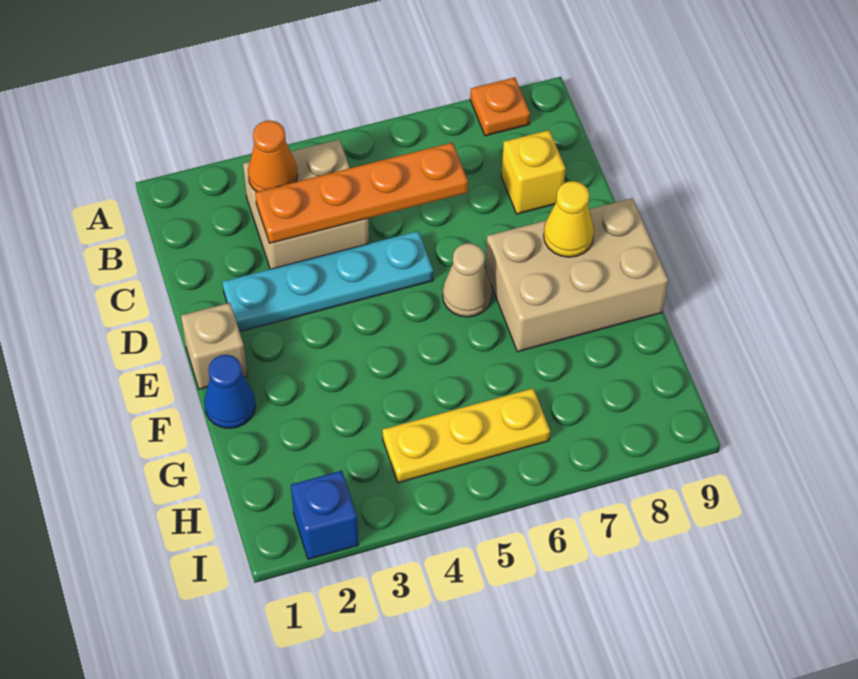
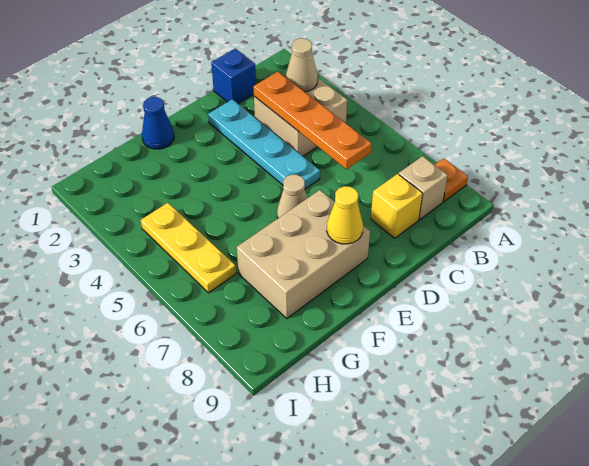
orange cone B3 level 2 -> tan cone B3 level 2
tan brick E1 level 1 -> tan brick B8 level 1
tan brick E7:F9 level 1 -> tan brick E7:G8 level 1
blue brick I2 level 1 -> blue brick C1 level 1

